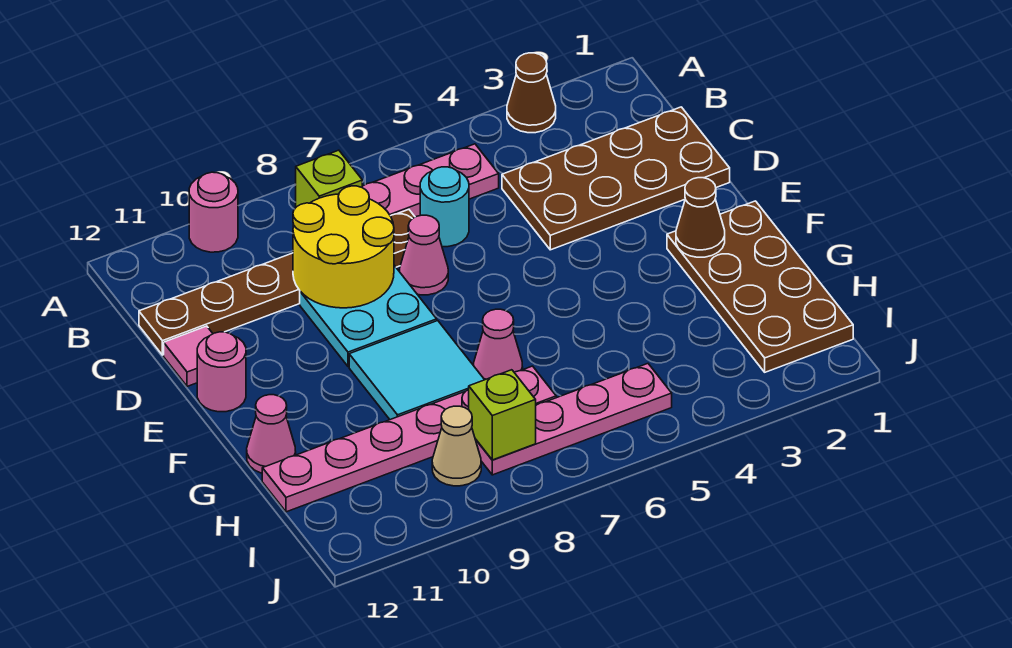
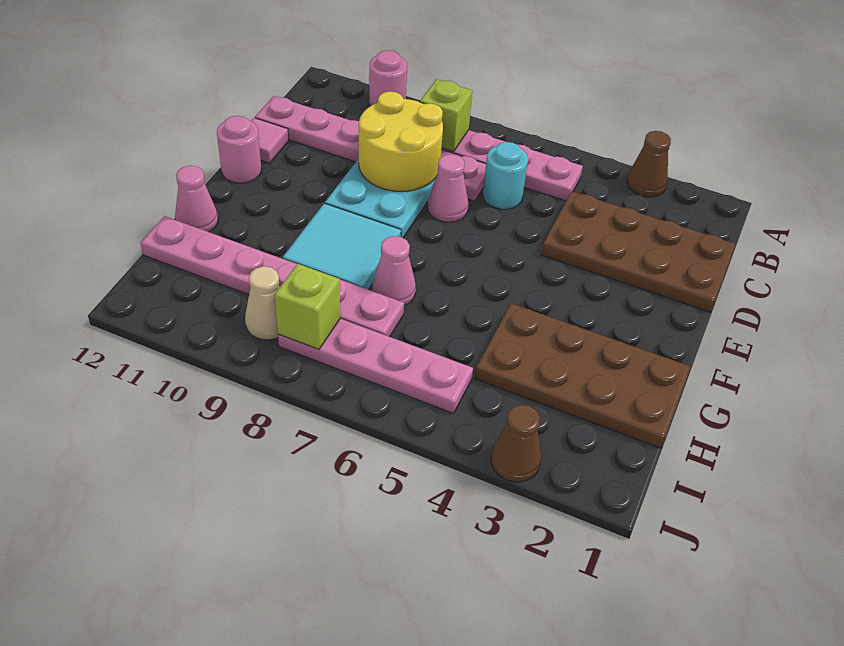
brown plate C7:C12 level 1 -> pink plate C7:C12 level 1
brown plate F1:I2 level 1 -> brown plate G1:H4 level 1
brown cone F2 level 2 -> brown cone J3 level 1

